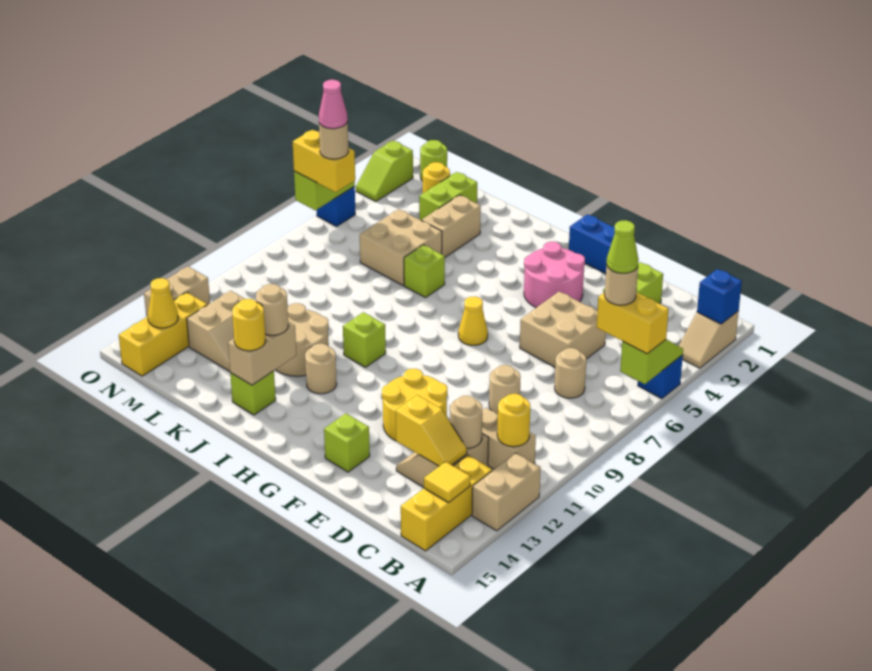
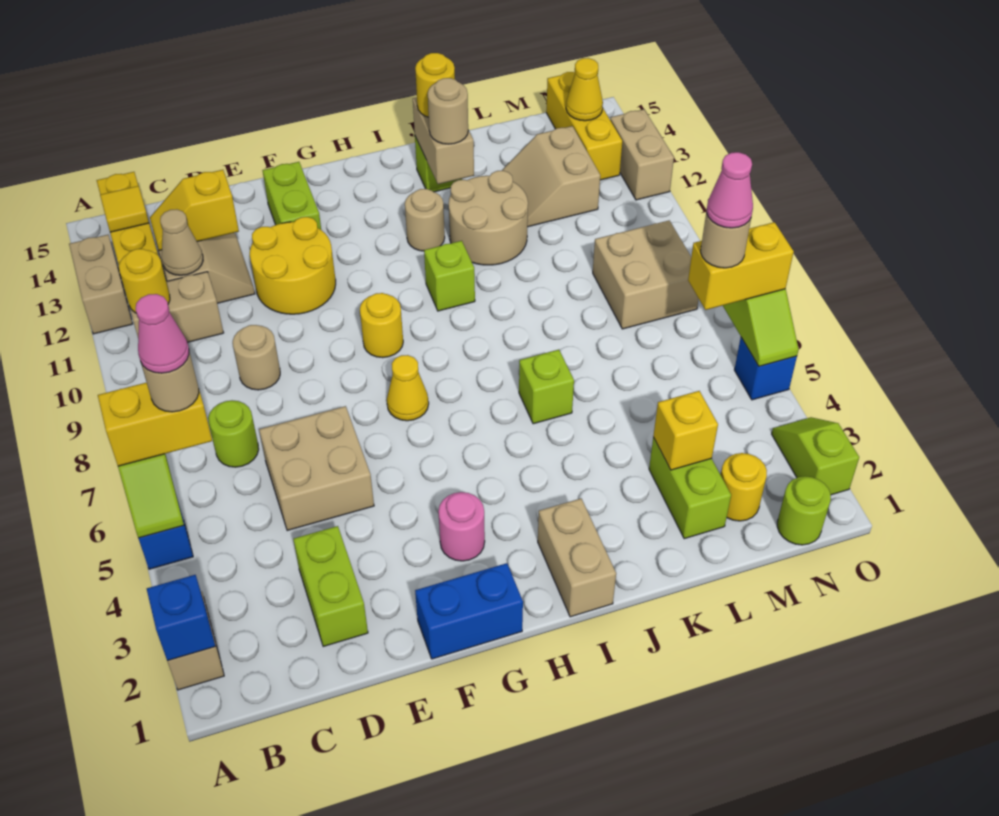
lime cone B6 level 5 -> pink cone B6 level 5
tan round brick C7 level 1 -> lime round brick C7 level 1
tan round brick C12 level 2 -> tan cone C12 level 2
pink round brick F3:G4 level 1 -> pink round brick G3 level 1
lime brick F14 level 1 -> lime brick F13:F14 level 1
none -> yellow round brick G9 level 1
tan brick K3:K4 level 1 -> tan brick I1:I2 level 1
tan brick K5:L6 level 1 -> tan brick M8:N9 level 1
none -> yellow brick L3 level 2

